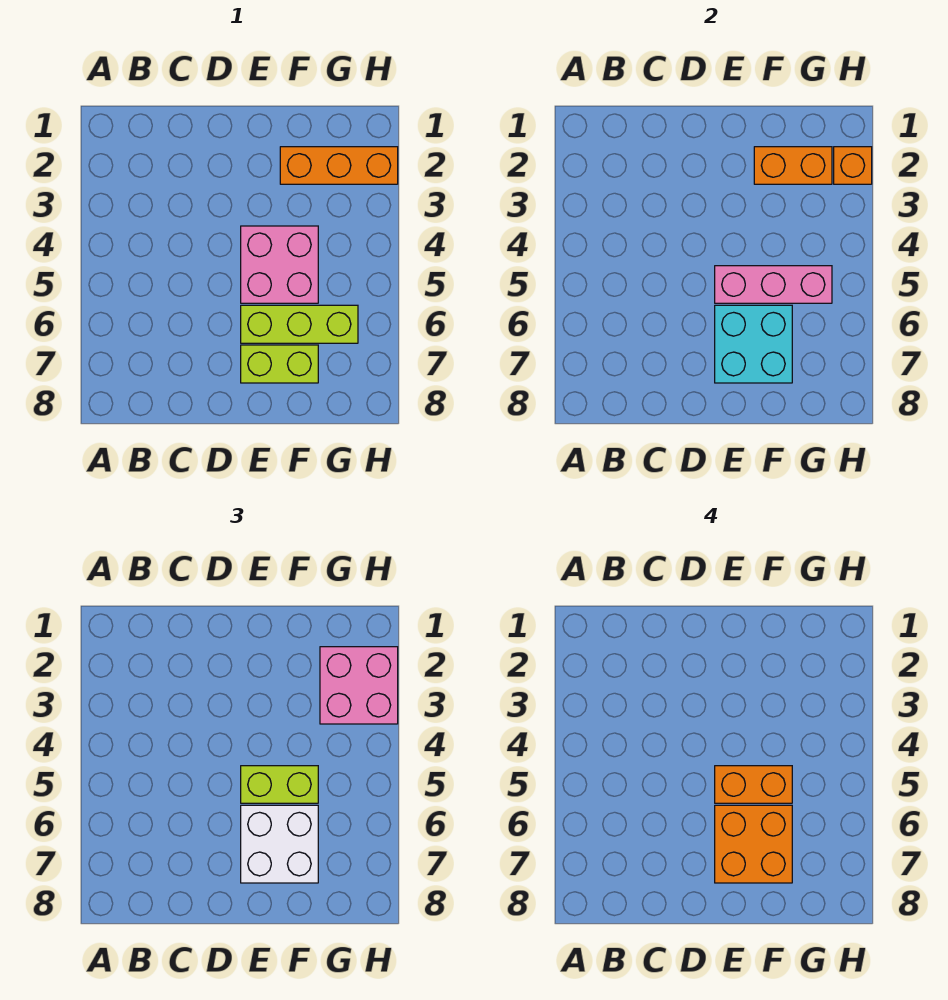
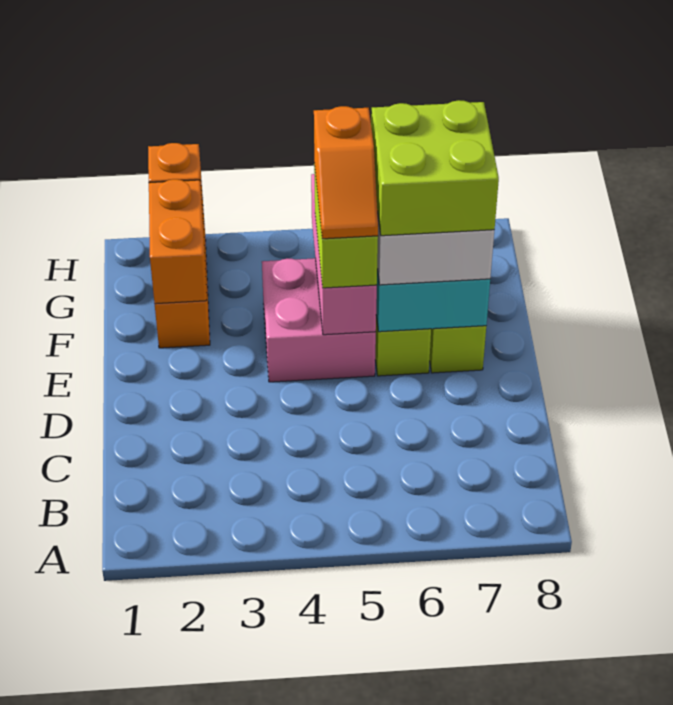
orange brick E5:F5 level 4 -> orange slope E5:F5 level 4 top F
orange brick E6:F7 level 4 -> lime brick E6:F7 level 4
pink brick G2:H3 level 3 -> none

